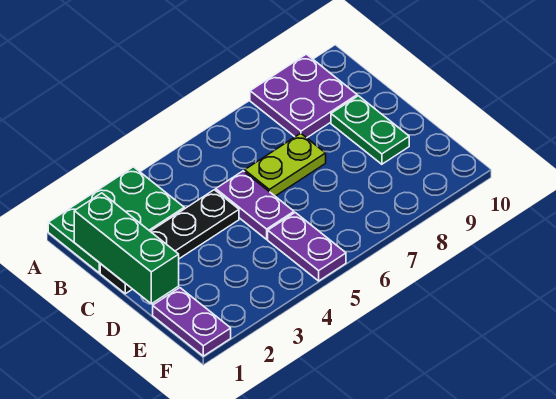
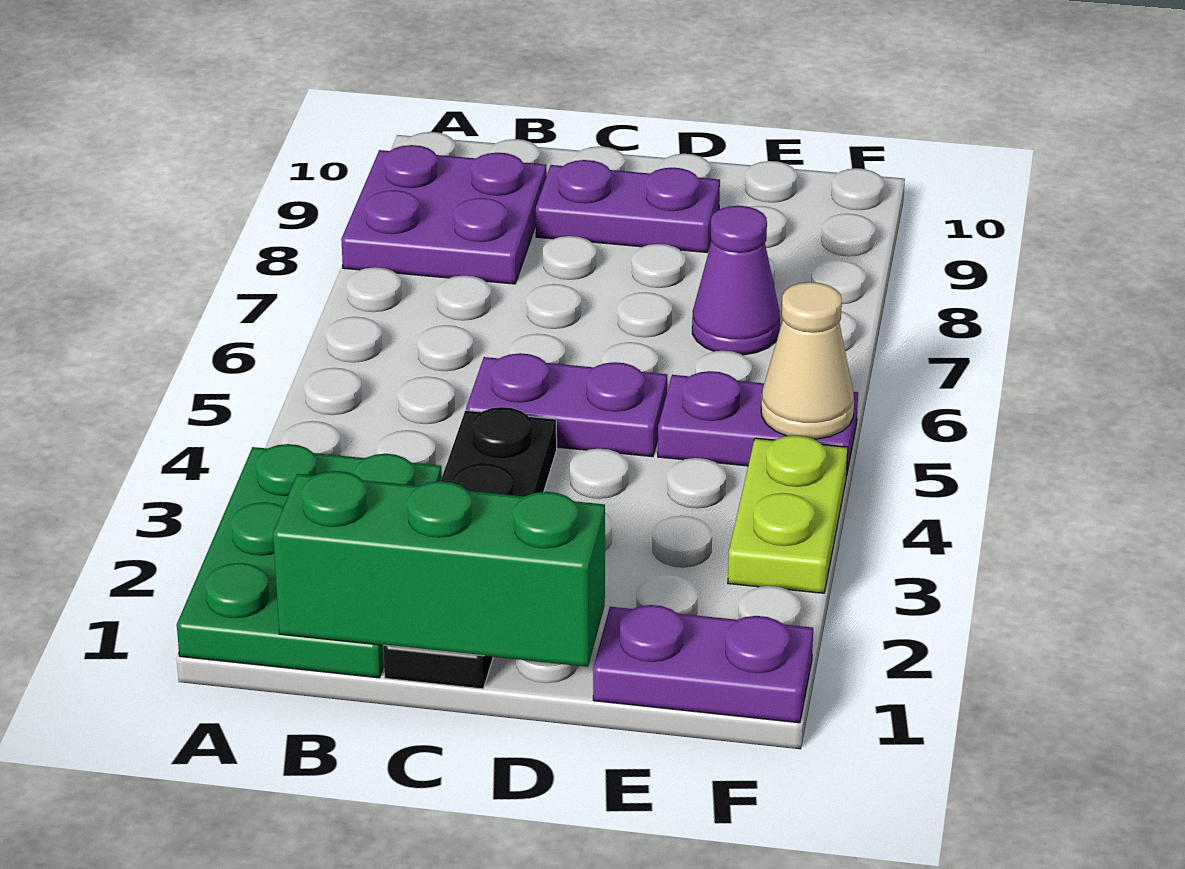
lime plate C6:C7 level 1 -> lime plate F3:F4 level 1
green plate C9:D9 level 1 -> purple plate C9:D9 level 1
none -> purple cone E7 level 1
none -> tan cone F5 level 2

